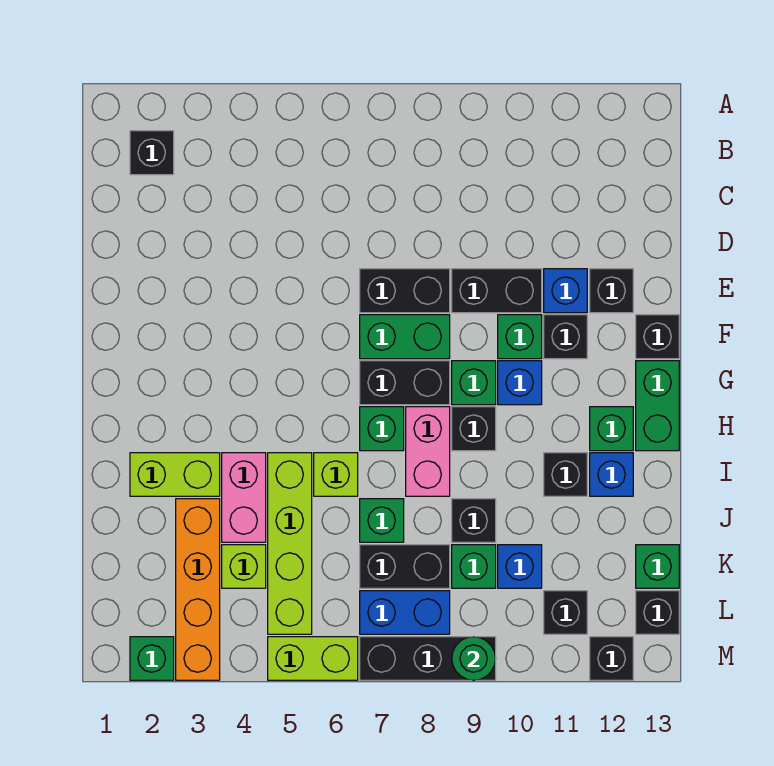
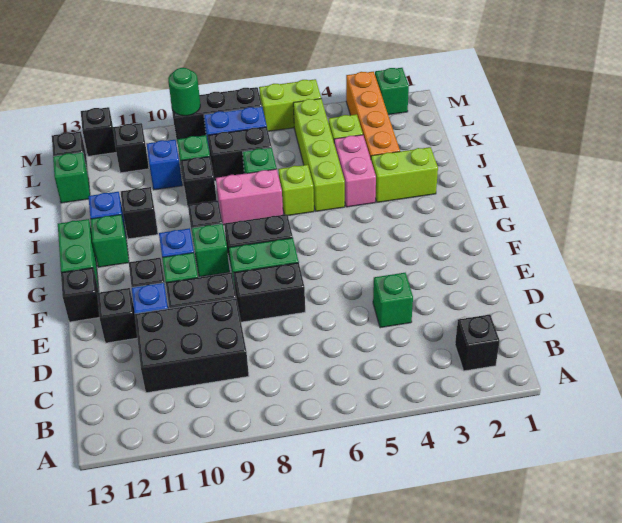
none -> black brick C9:D11 level 1
green brick H7 level 1 -> green brick D4 level 1
pink brick H8:I8 level 1 -> pink brick I7:I8 level 1

